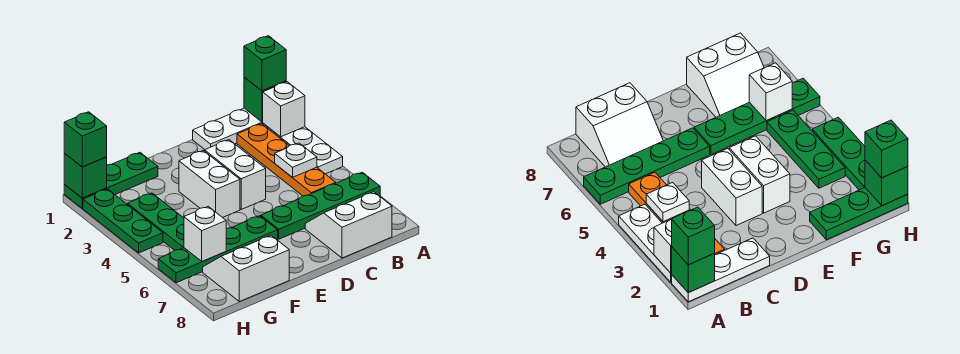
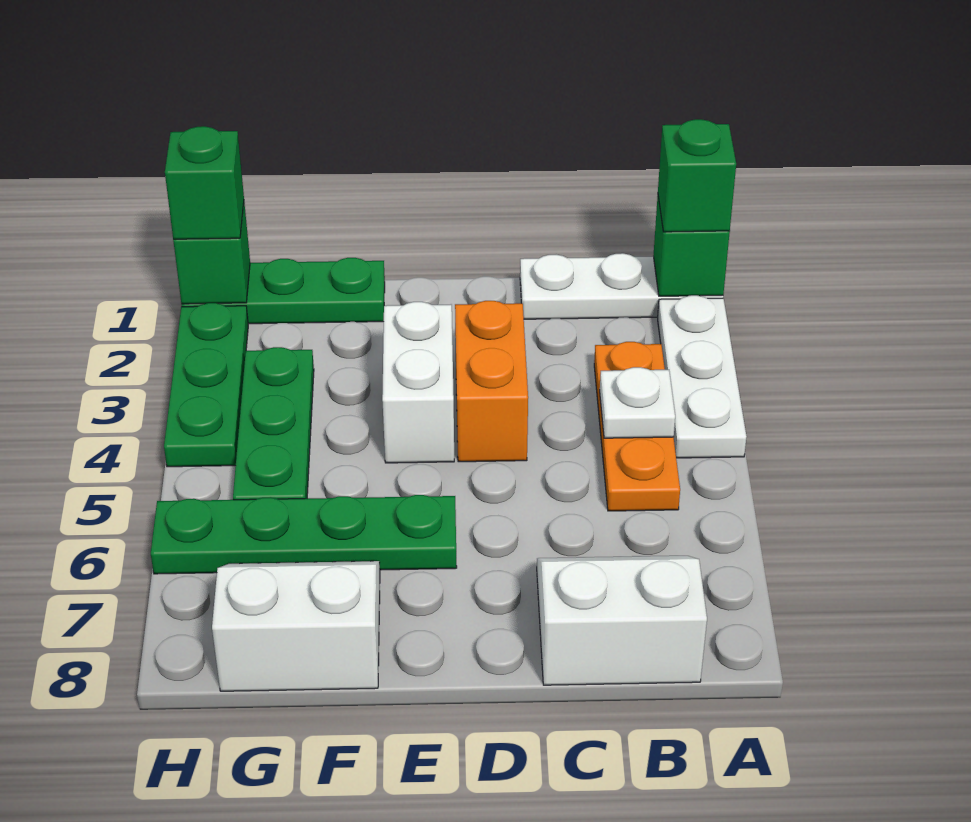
white brick A2 level 2 -> none
green plate A6:D6 level 1 -> none
orange plate B2:B5 level 1 -> orange plate B3:B5 level 1
white brick D3:D4 level 1 -> orange brick D3:D4 level 1
white brick G6 level 2 -> none

